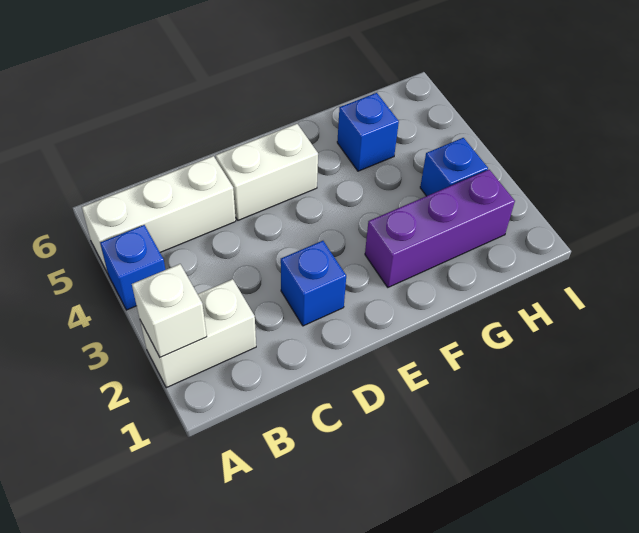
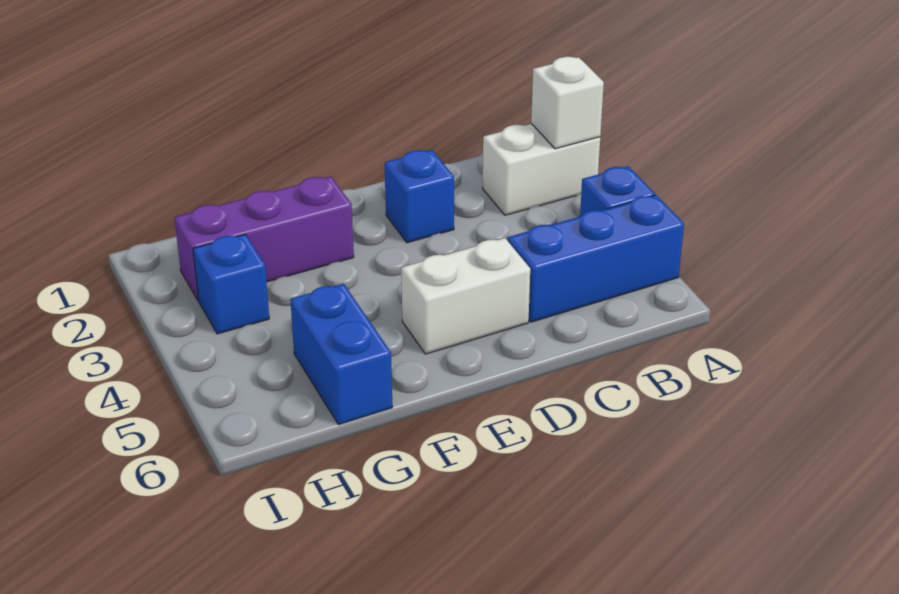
white brick A5:C5 level 1 -> blue brick A5:C5 level 1
blue brick G5 level 1 -> blue brick G5:G6 level 1

